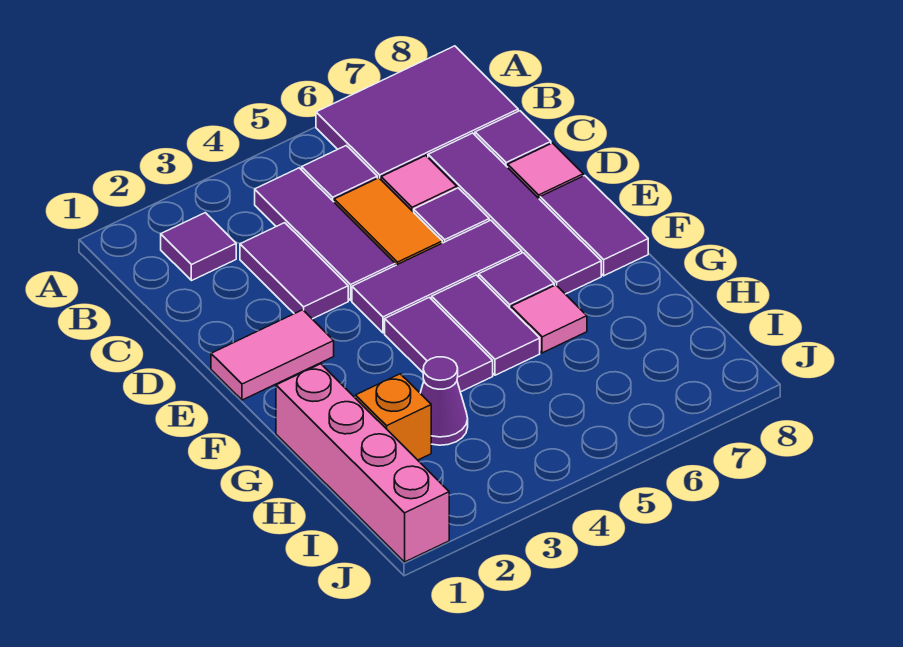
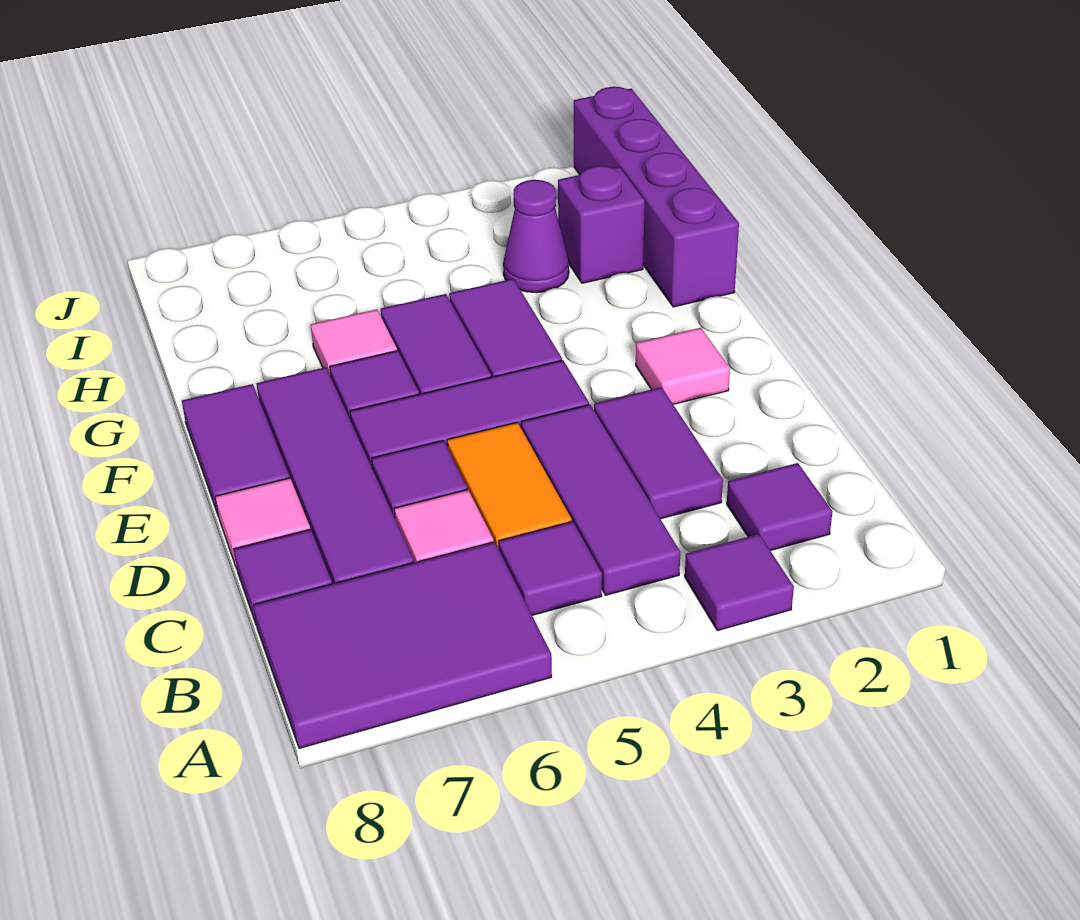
none -> purple tile A3 level 1
pink tile E1:E2 level 1 -> pink tile E2 level 1
pink brick G1:J1 level 1 -> purple brick G1:J1 level 1
orange brick H2 level 1 -> purple brick H2 level 1

